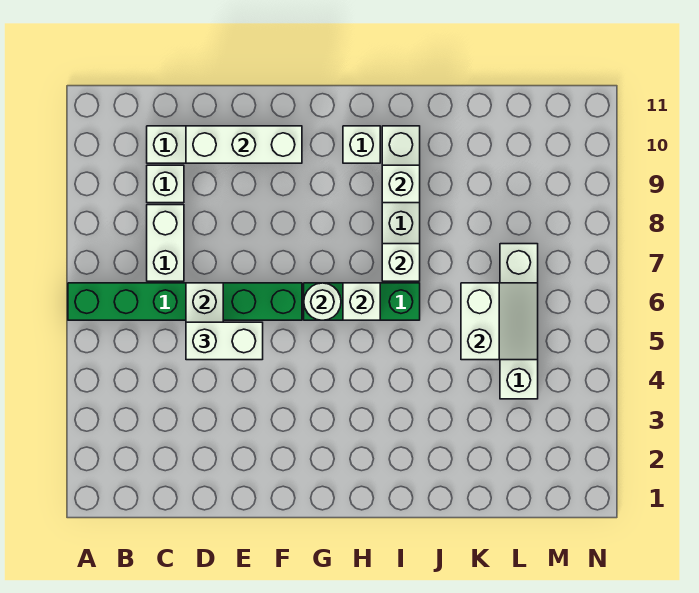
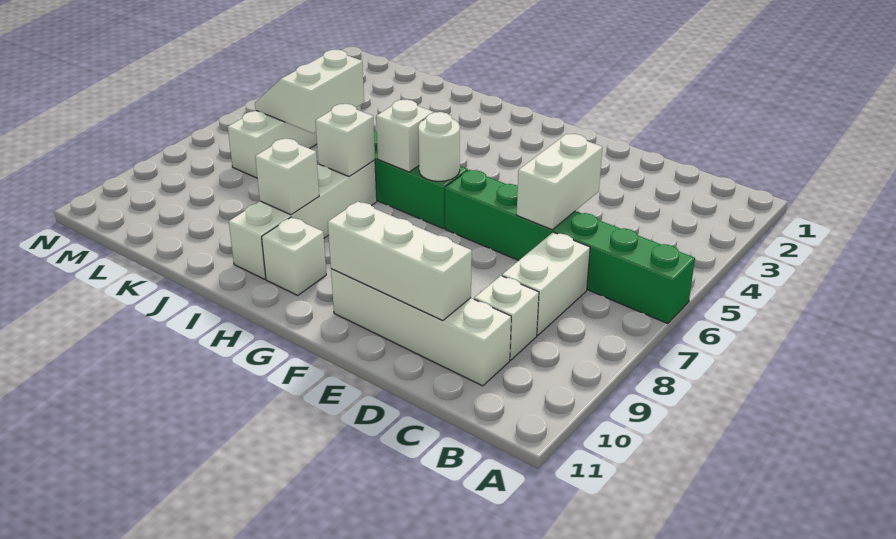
white brick D5:E5 level 3 -> none

